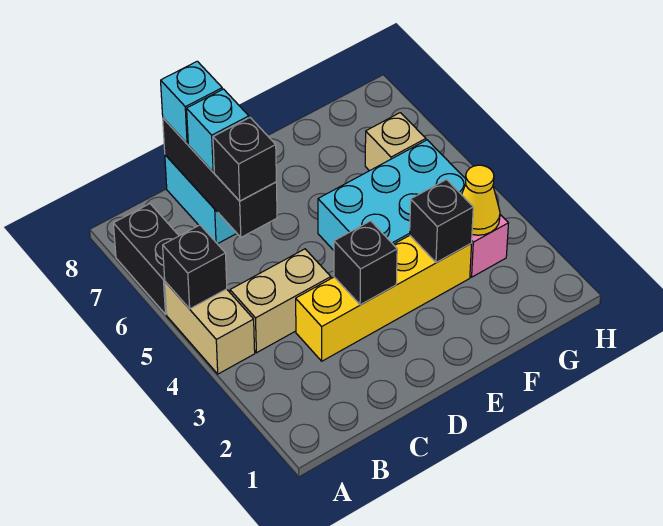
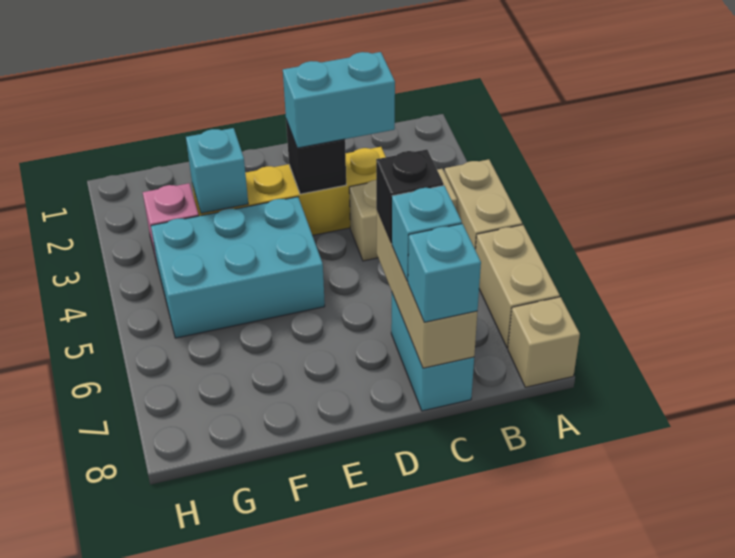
black brick A5 level 2 -> none
black brick A6:A7 level 1 -> tan brick A6:A7 level 1
none -> cyan brick C3:D3 level 3
black brick C6:C8 level 2 -> tan brick C6:C8 level 2
black brick F3 level 2 -> cyan brick F3 level 2
yellow cone G3 level 2 -> none
tan brick G6 level 1 -> tan brick A8 level 1

